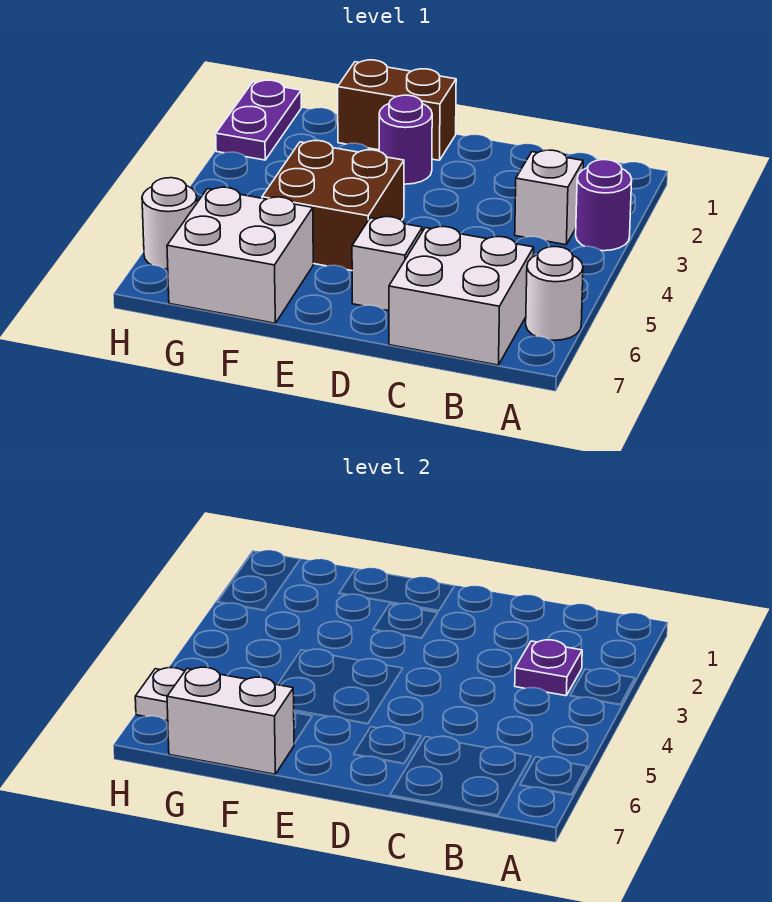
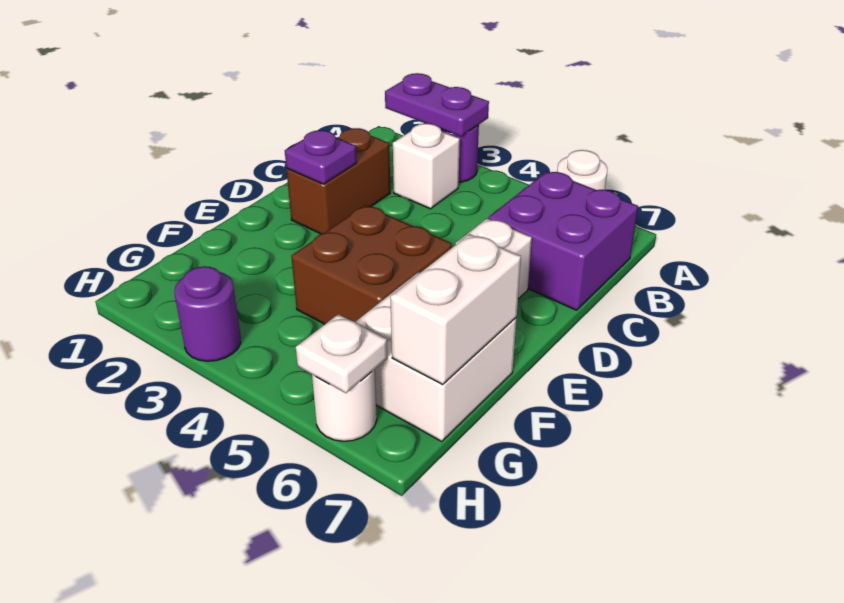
purple plate B3 level 2 -> purple plate D2 level 2
white brick B6:C7 level 1 -> purple brick B6:C7 level 1
brown brick E1:F1 level 1 -> brown brick C2:D2 level 1
purple round brick E2 level 1 -> purple round brick H3 level 1
purple plate H1:H2 level 1 -> purple plate A2:A3 level 2

